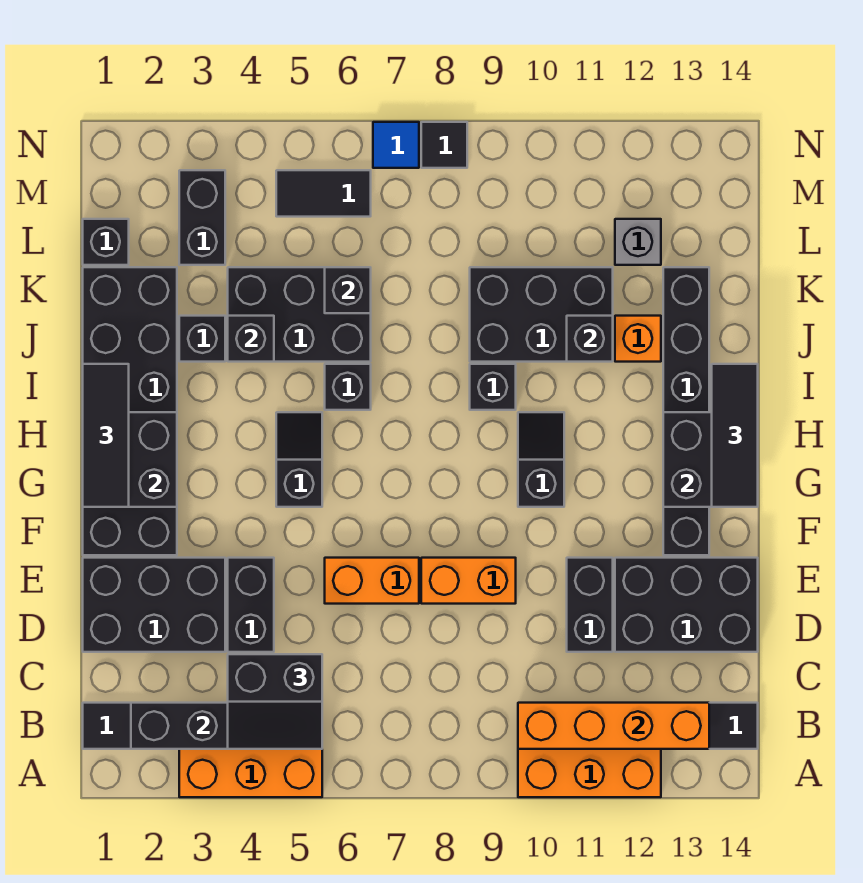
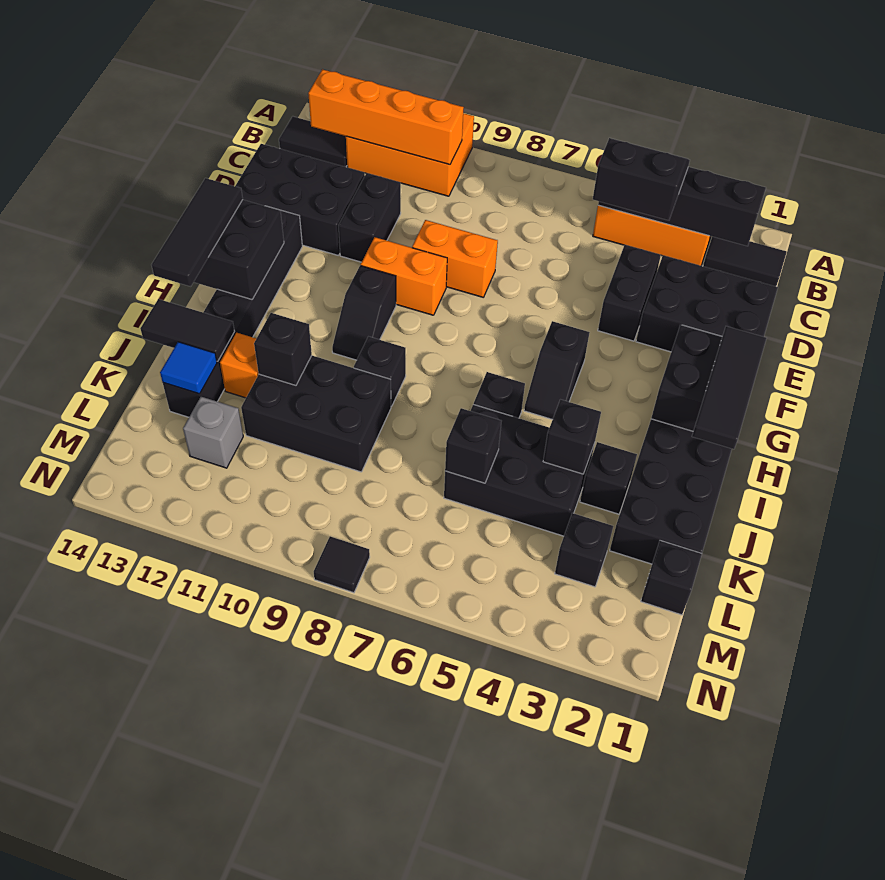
orange brick E6:E7 level 1 -> orange brick F9:F10 level 1
black brick L3:M3 level 1 -> black brick L3 level 1
black tile M5:M6 level 1 -> black tile J13:J14 level 2
blue tile N7 level 1 -> blue tile K13 level 2

